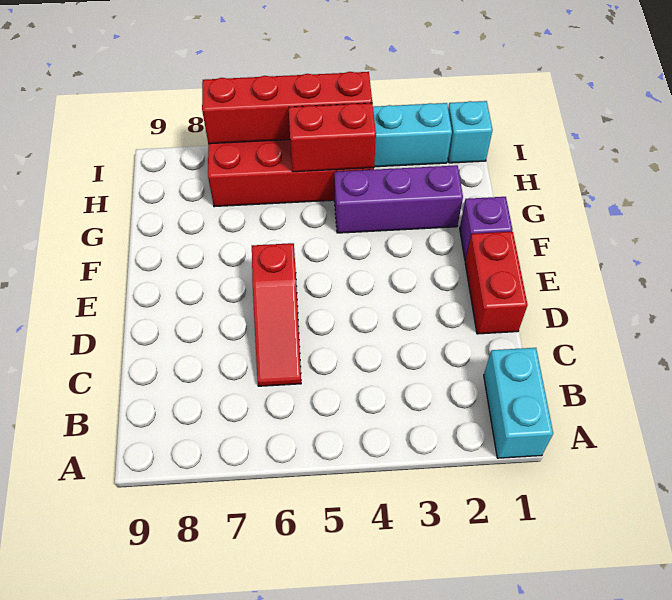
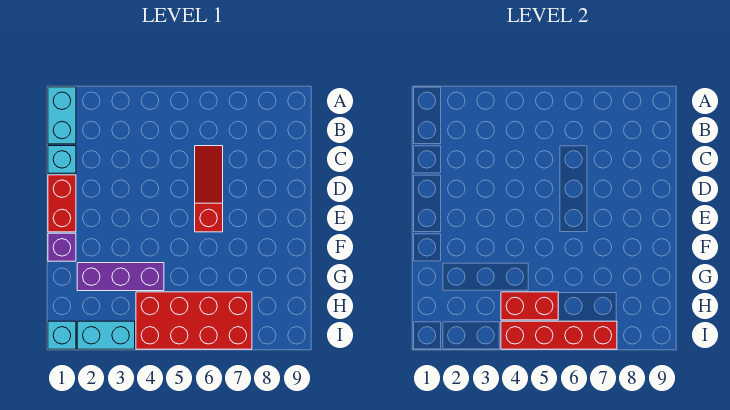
none -> cyan brick C1 level 1

